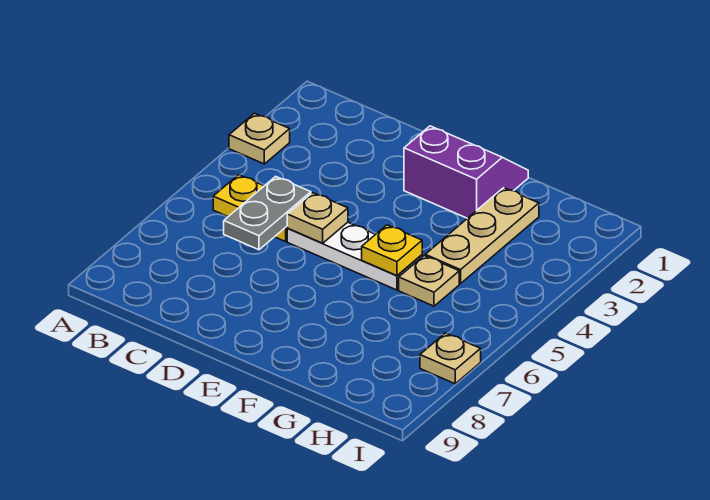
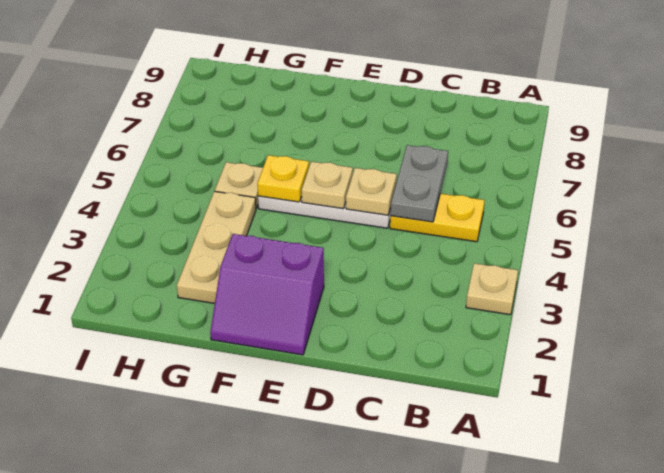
tan plate I7 level 1 -> tan plate E5 level 2

